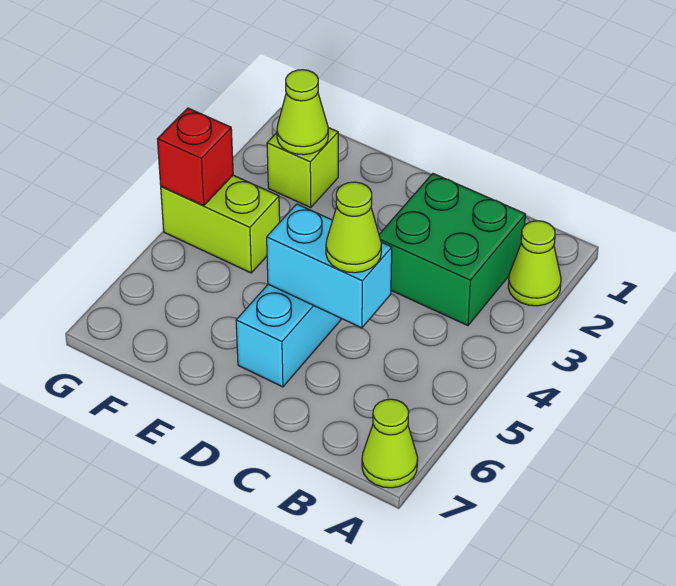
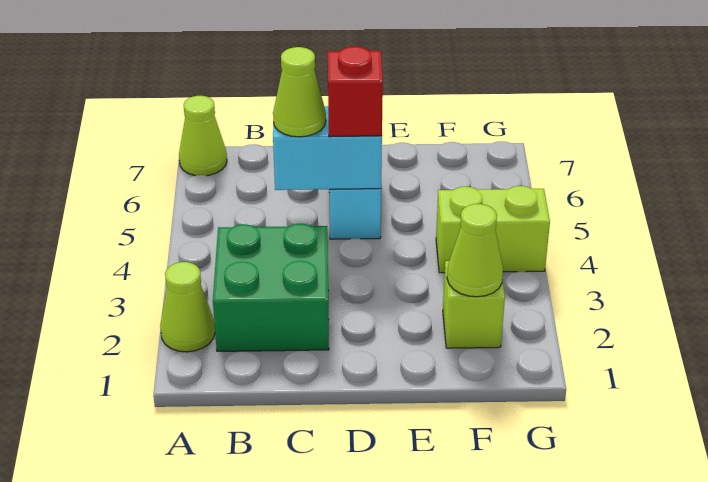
red brick G4 level 2 -> red brick D5 level 3

